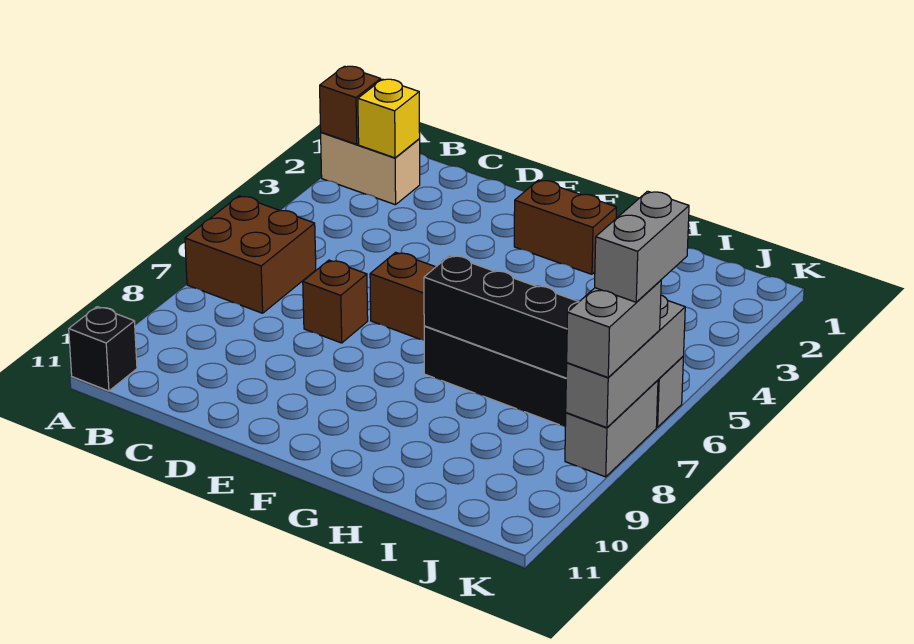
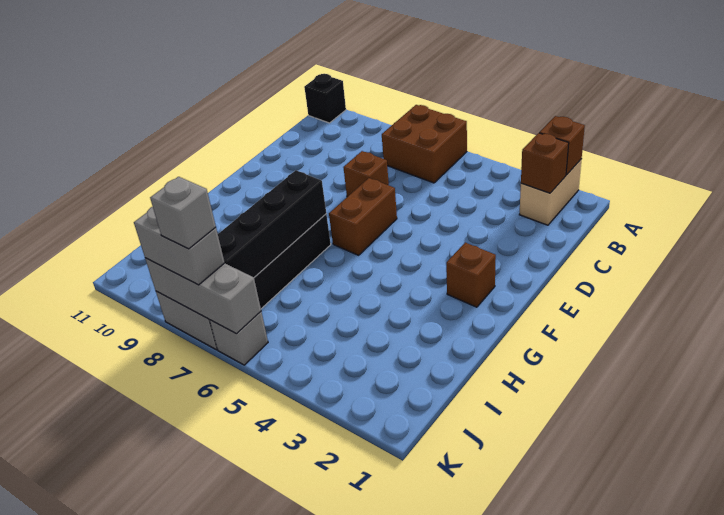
yellow brick B2 level 2 -> brown brick B2 level 2
brown brick F2:G2 level 1 -> brown brick F2 level 1
grey brick K6:K7 level 4 -> grey brick K7 level 4

